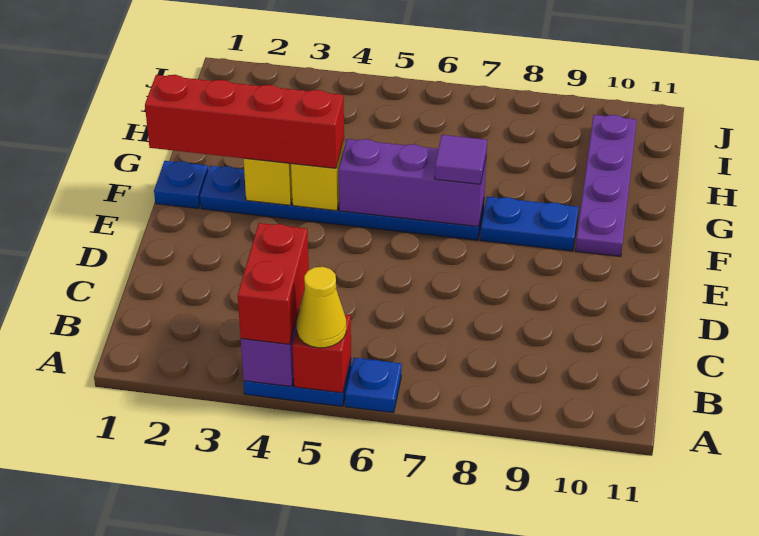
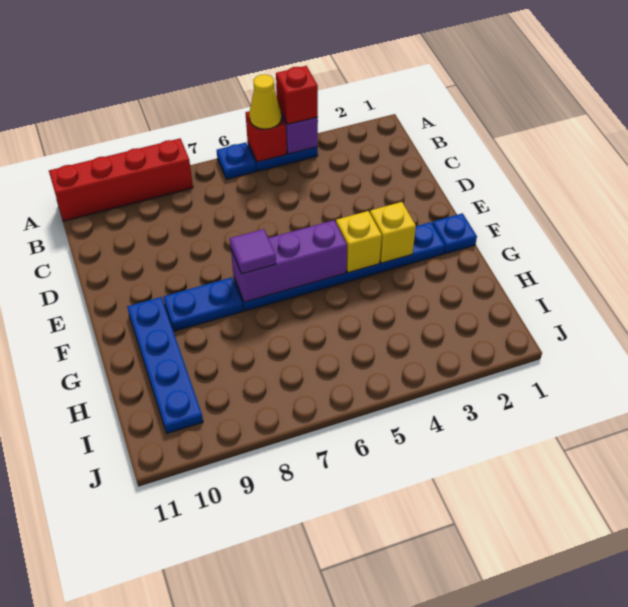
red brick A4:B4 level 3 -> red brick A4 level 3
red brick F1:F4 level 3 -> red brick A8:A11 level 1
purple plate F10:I10 level 1 -> blue plate F10:I10 level 1

